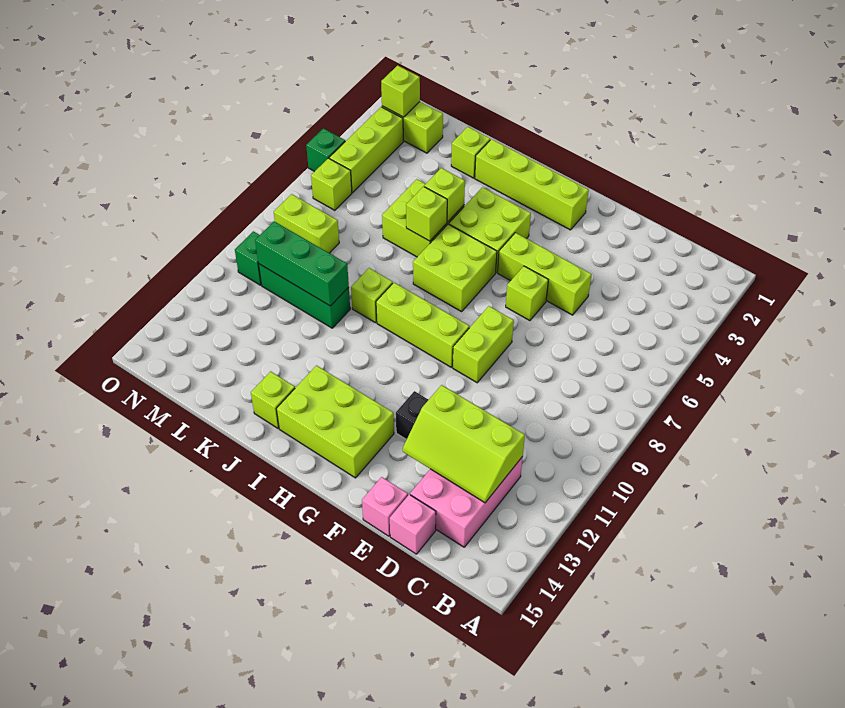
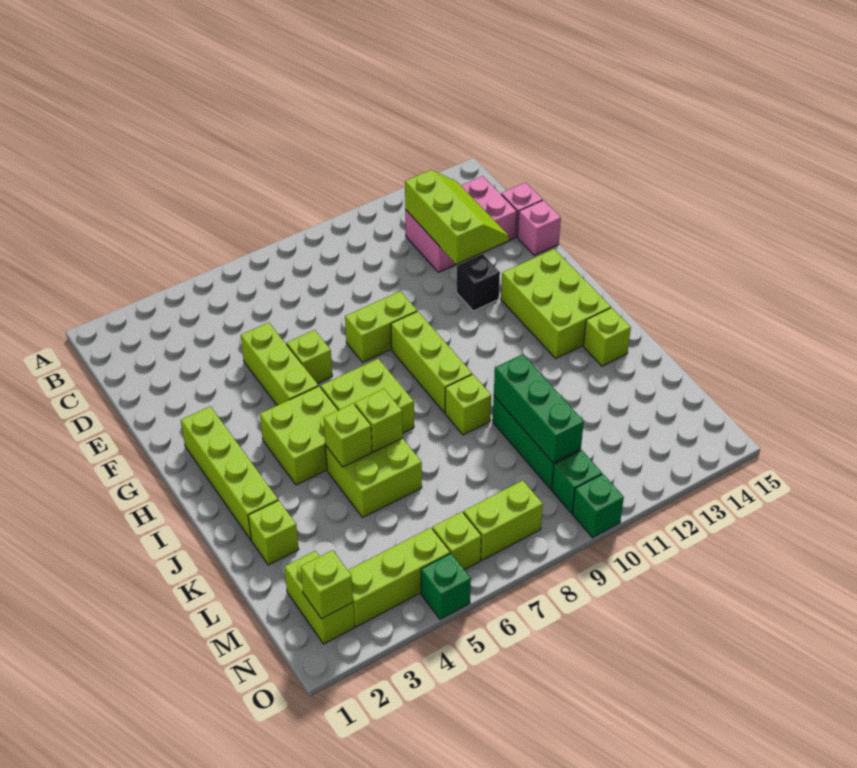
lime brick M8:N8 level 1 -> lime brick N7:N8 level 1
none -> green brick O10 level 1

